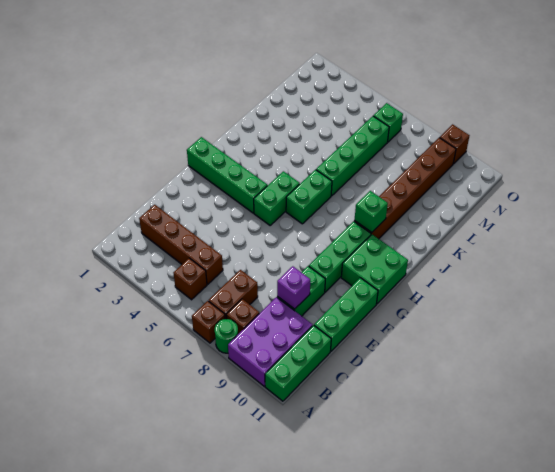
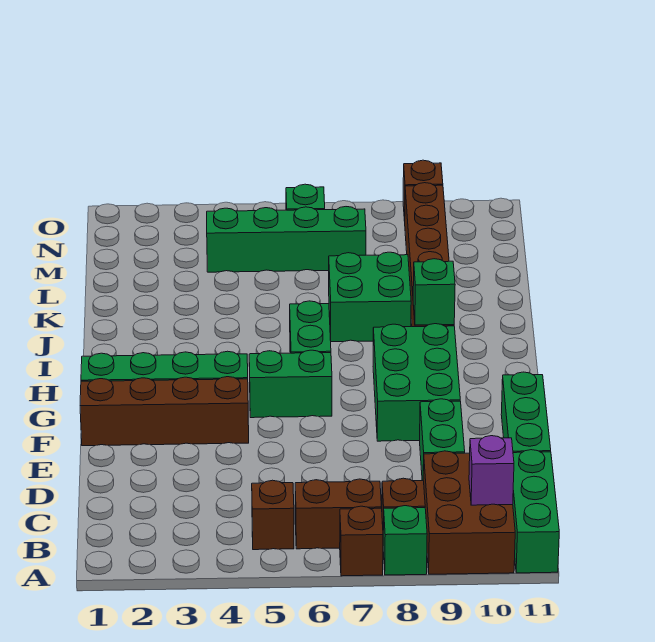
green round brick A8 level 1 -> green brick A8 level 1
purple brick A9:C10 level 1 -> brown brick A9:C10 level 1
brown brick B7:C7 level 1 -> brown brick B6:B7 level 1
brown brick C2:C5 level 1 -> brown brick F1:F4 level 1
purple brick D9 level 2 -> purple brick B10 level 2
green brick F9:H9 level 1 -> green brick F8:H9 level 1
green brick G5:H5 level 1 -> green brick G5:G6 level 1
green brick G10:H11 level 1 -> green brick J7:K8 level 1
green brick J6:M6 level 1 -> green brick M4:M7 level 1

